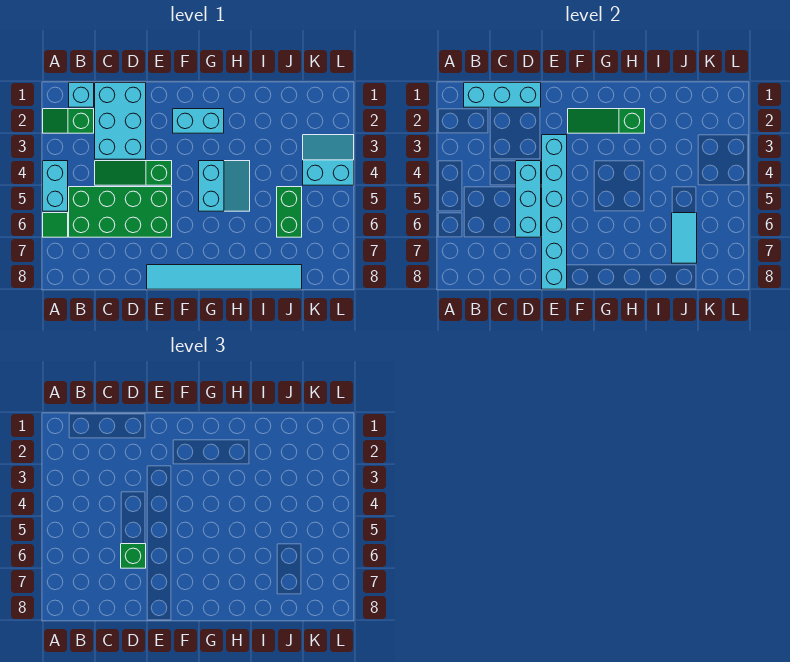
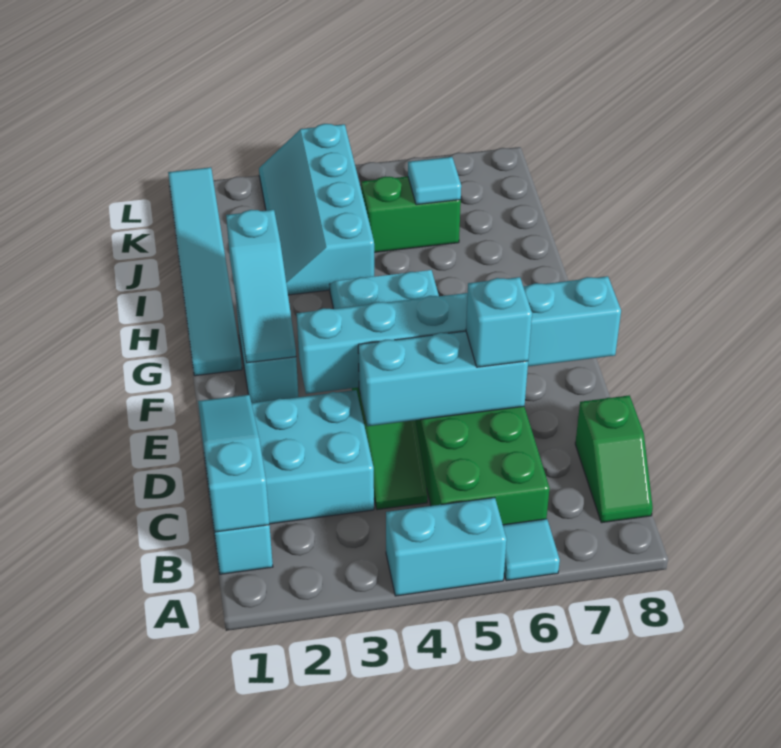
green slope A2:B2 level 1 top B -> green slope B8:C8 level 1 top C
green tile A6 level 1 -> cyan tile A6 level 1
cyan brick B1:D1 level 2 -> cyan slope B1:D1 level 2 top B
green brick D6 level 3 -> cyan brick D6 level 3
cyan tile E8:J8 level 1 -> cyan tile G1:L1 level 1
green slope F2:H2 level 2 top H -> cyan slope F2:H2 level 2 top H
cyan tile J6:J7 level 2 -> cyan tile J6 level 2
cyan slope K3:L4 level 1 top 4 -> cyan slope I3:L4 level 1 top 4

